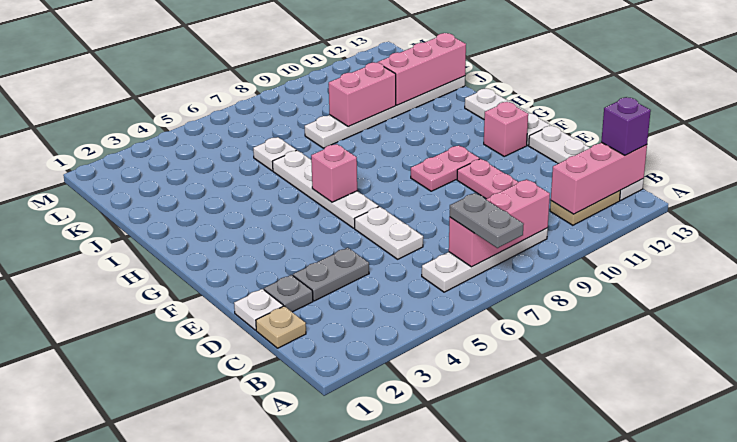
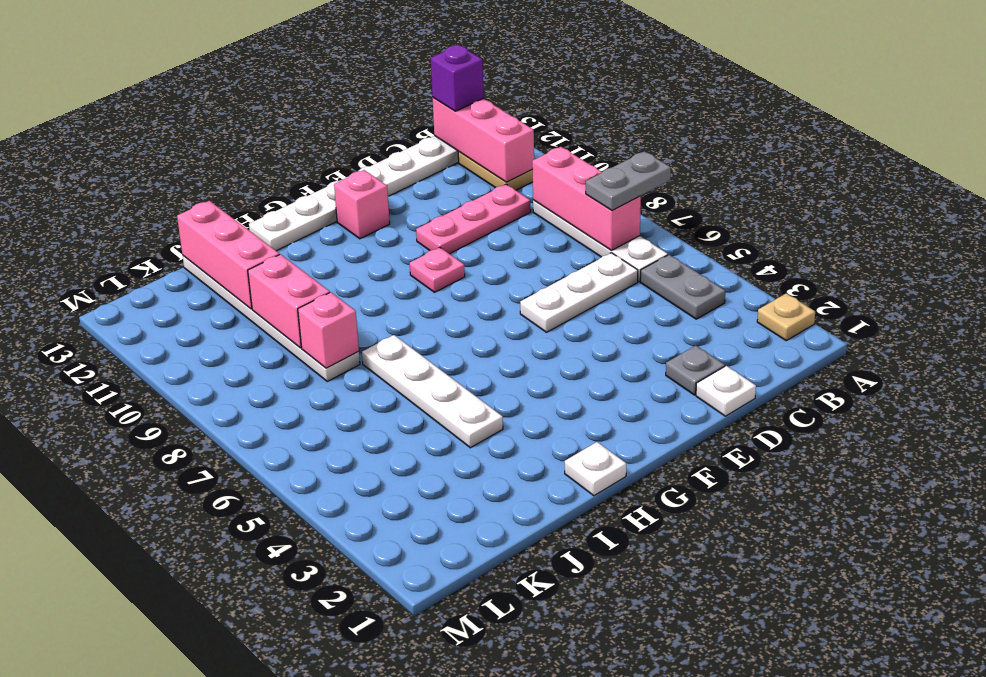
tan plate C1 level 1 -> tan plate A2 level 1
grey plate D3:D4 level 1 -> grey plate B4:B5 level 1
white plate D6:E6 level 1 -> white plate C6:E6 level 1
white plate F6:I6 level 1 -> white plate I4:I7 level 1
pink plate F9:F10 level 1 -> pink plate F9 level 1
pink brick G6 level 2 -> pink brick J8 level 2
white plate J6 level 1 -> white plate H1 level 1

